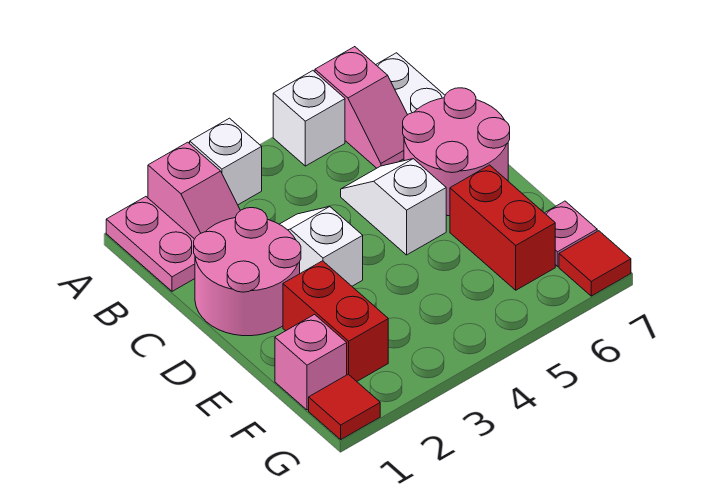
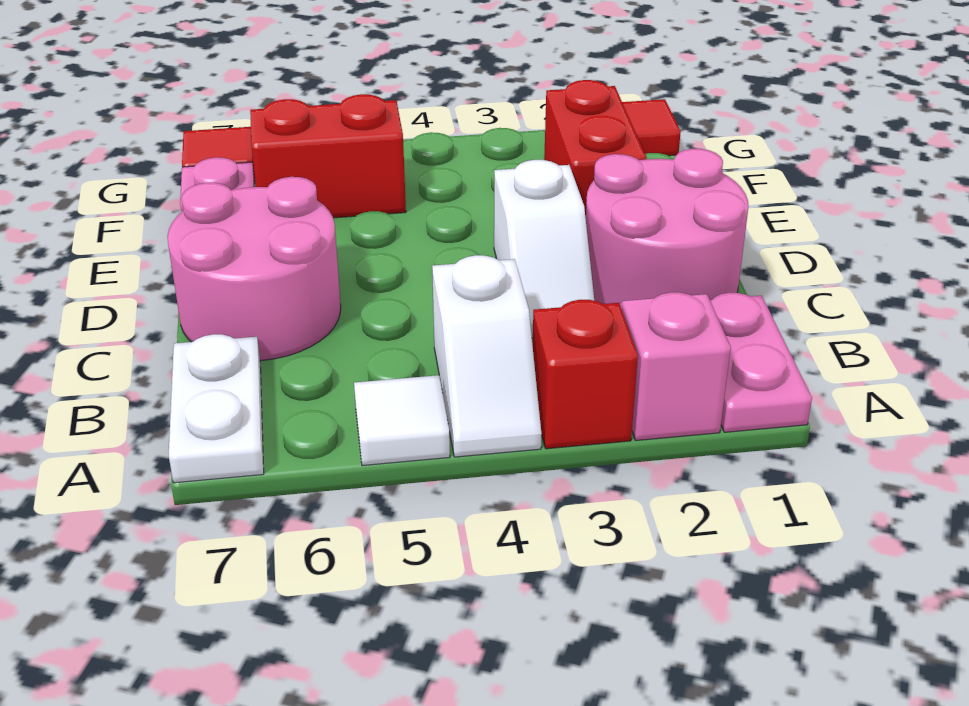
white brick A3 level 1 -> red brick A3 level 1
white brick A5 level 1 -> white tile A5 level 1
pink slope A6:B6 level 1 top A -> none
white slope C5:D5 level 1 top D -> white slope A4:B4 level 1 top B
red brick E6:F6 level 1 -> red brick F5:F6 level 1
pink brick F1 level 1 -> none

